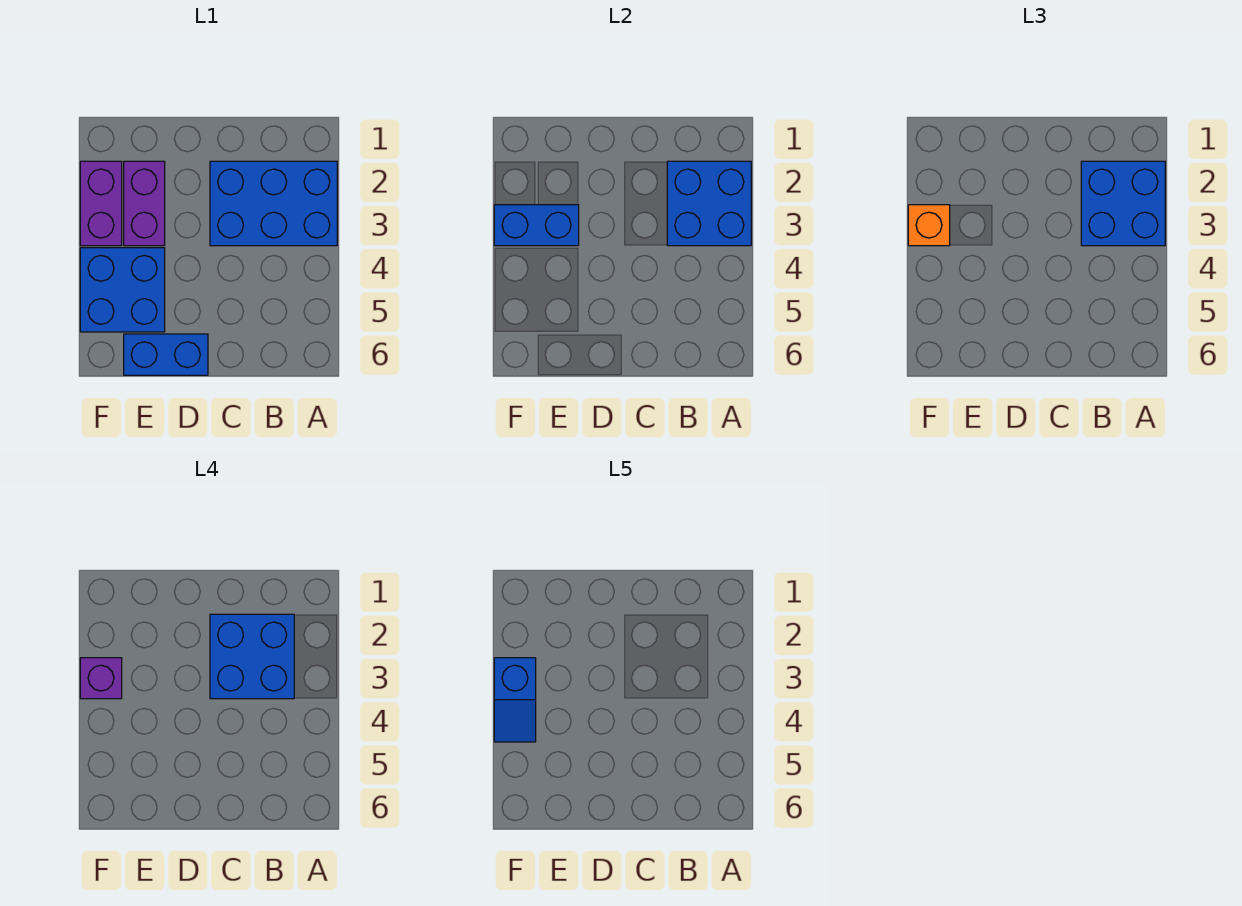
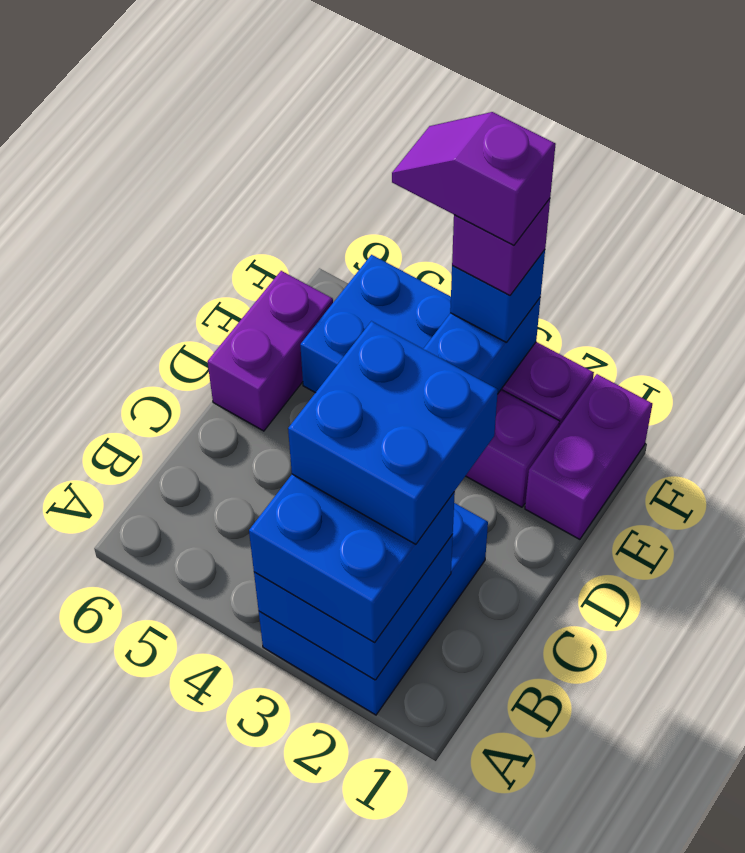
blue brick D6:E6 level 1 -> purple brick D6:E6 level 1
none -> purple brick E1:F1 level 1
orange brick F3 level 3 -> blue brick F3 level 3
blue slope F3:F4 level 5 top 3 -> purple slope F3:F4 level 5 top 3

